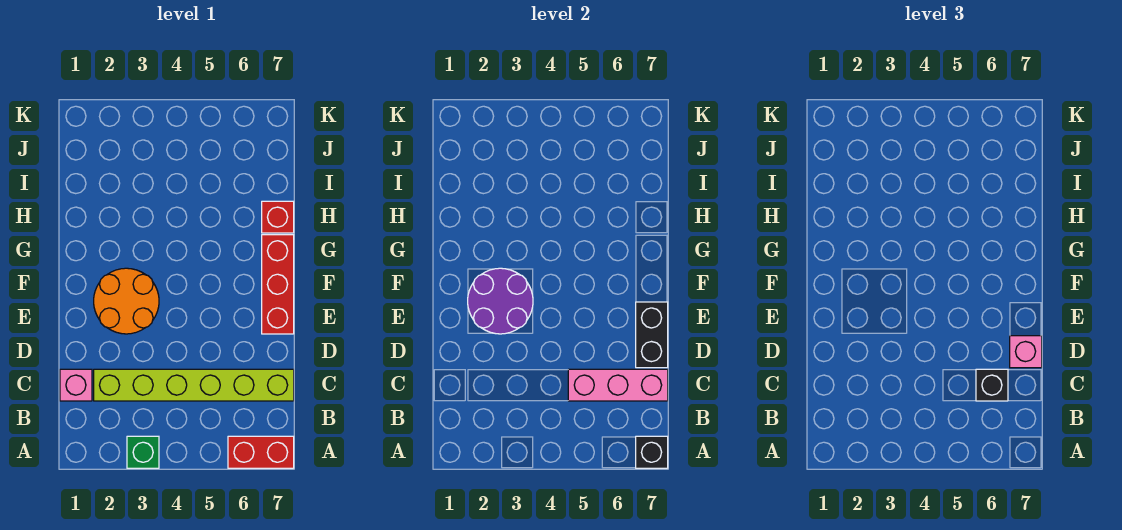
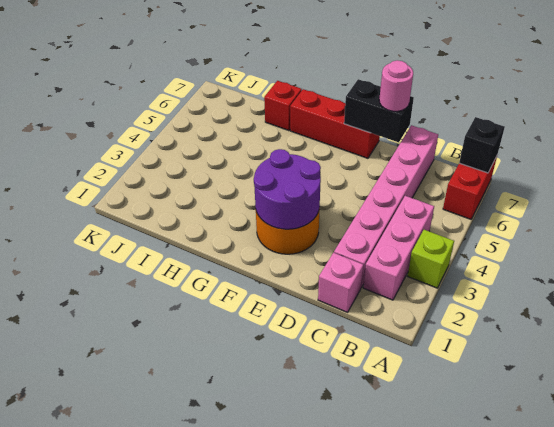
green brick A3 level 1 -> lime brick A3 level 1
lime brick C2:C7 level 1 -> pink brick C2:C7 level 1
pink brick C5:C7 level 2 -> pink brick B2:B4 level 1
black brick C6 level 3 -> none
pink brick D7 level 3 -> pink round brick D7 level 3

